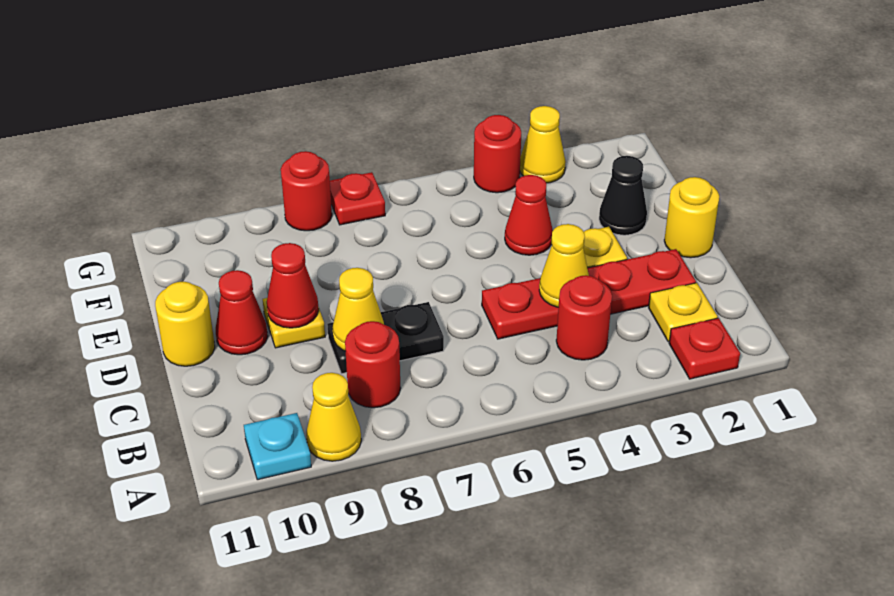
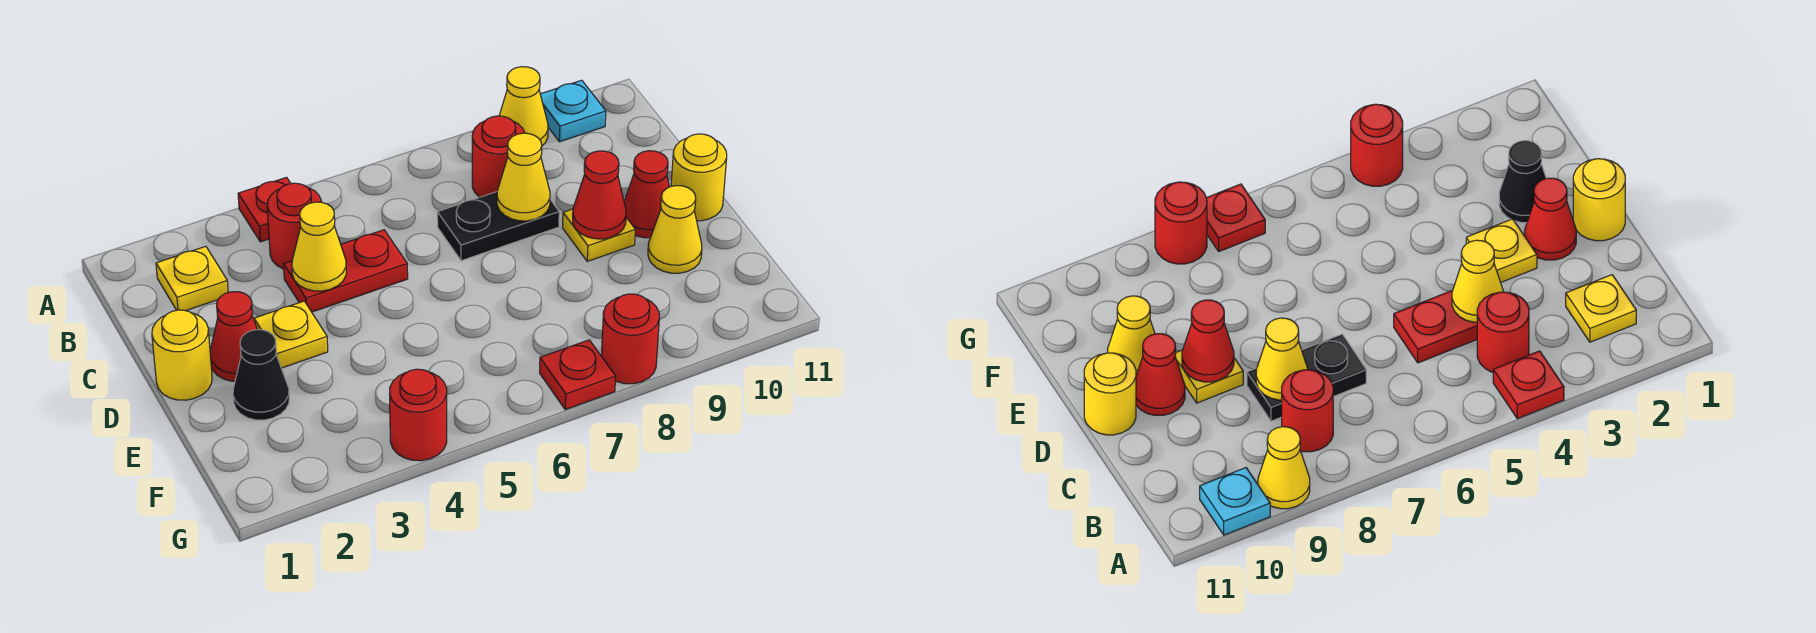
red plate A2 level 1 -> red plate A4 level 1
red plate C2:C5 level 1 -> red plate C4:C5 level 1
red cone E4 level 1 -> red cone D2 level 1
yellow cone G3 level 1 -> yellow cone E10 level 1

